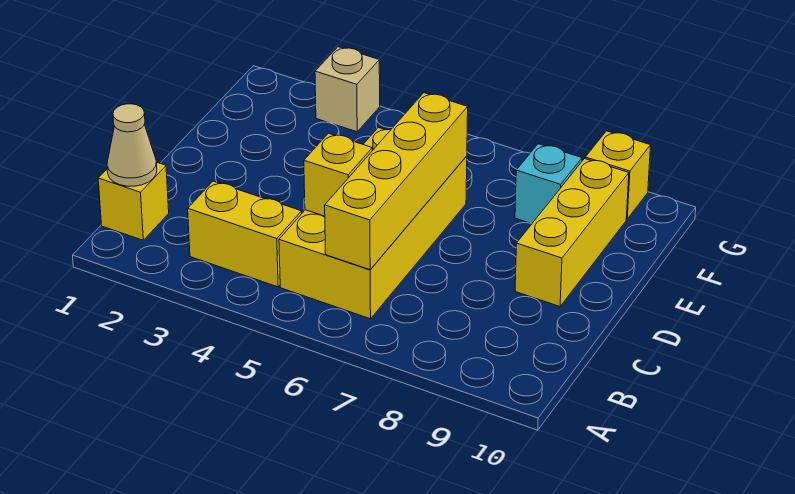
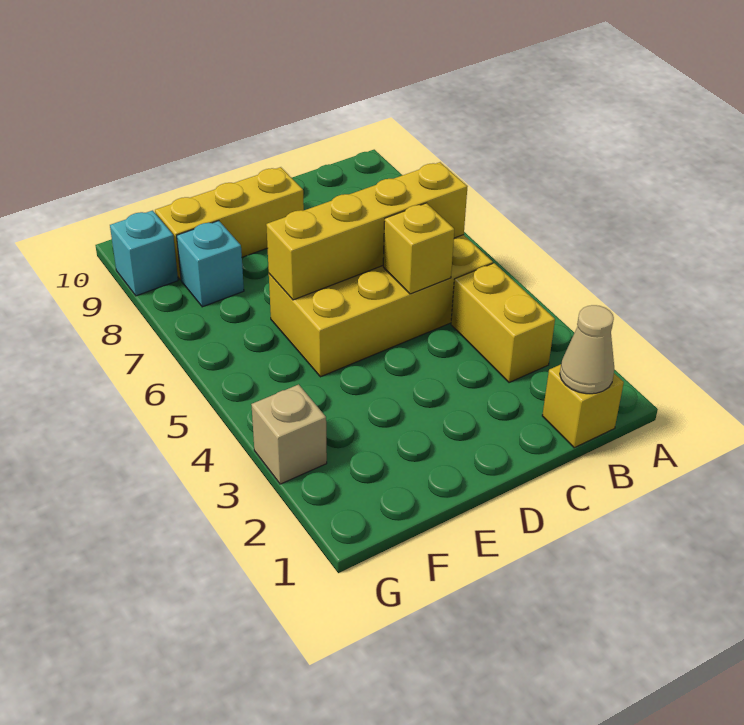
yellow brick G9 level 1 -> cyan brick G9 level 1

